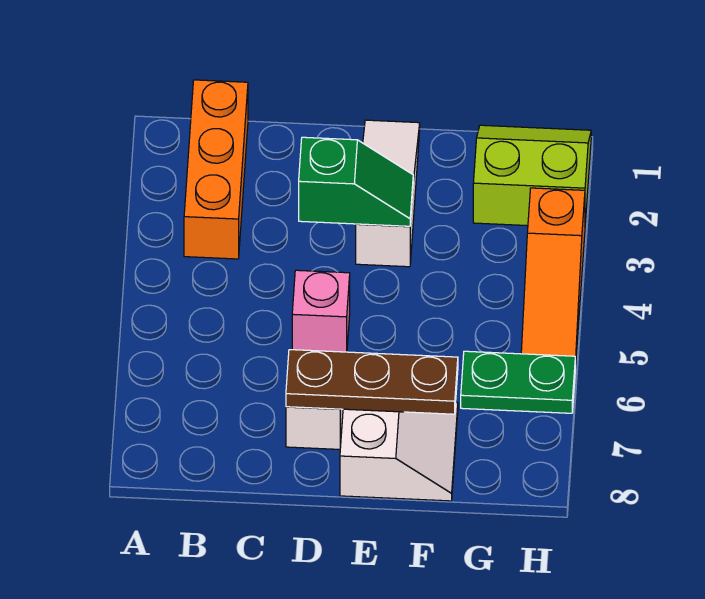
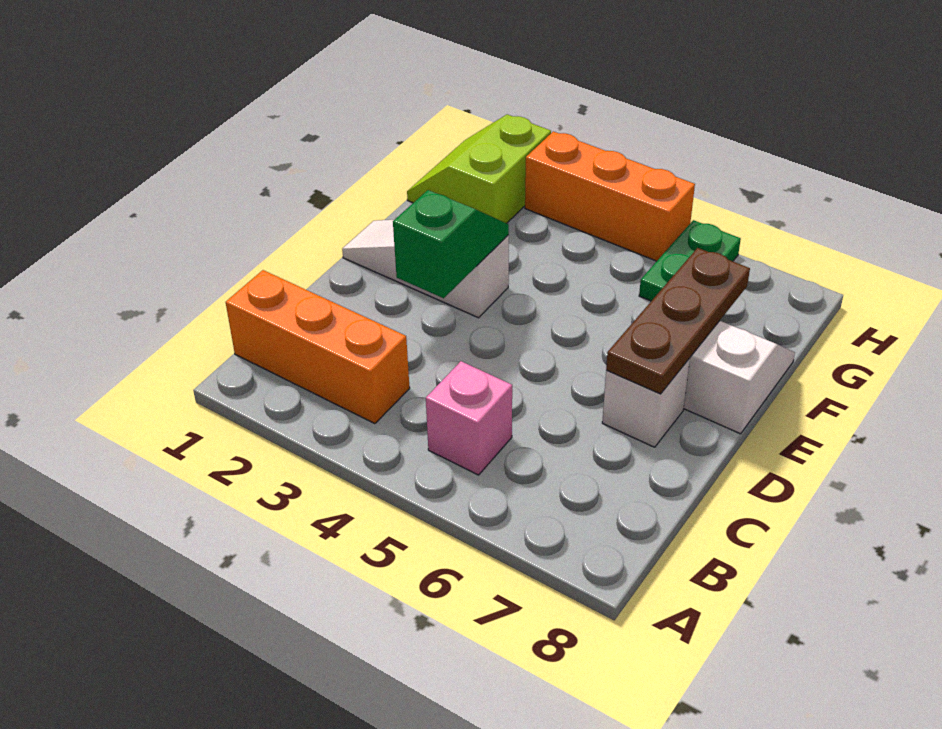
pink brick D5 level 1 -> pink brick B5 level 1
orange slope H3:H5 level 1 top 3 -> orange brick H3:H5 level 1

